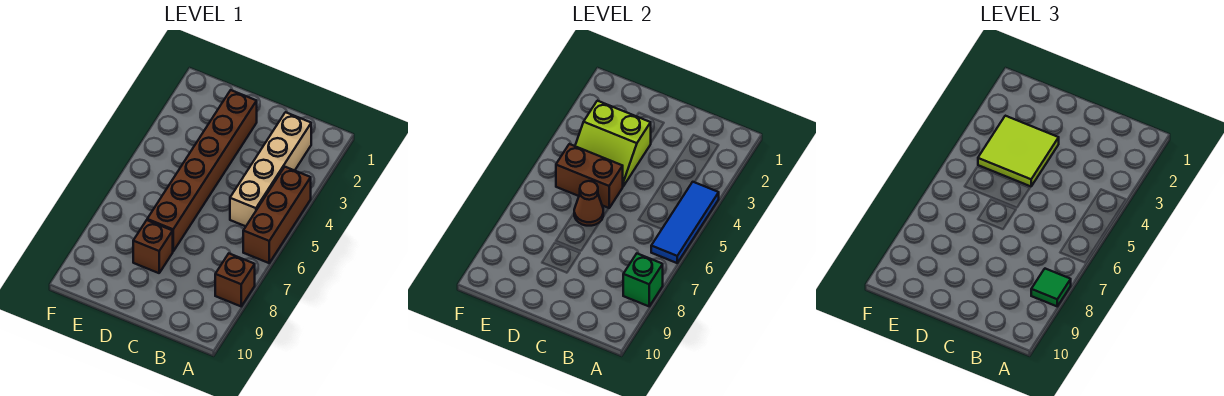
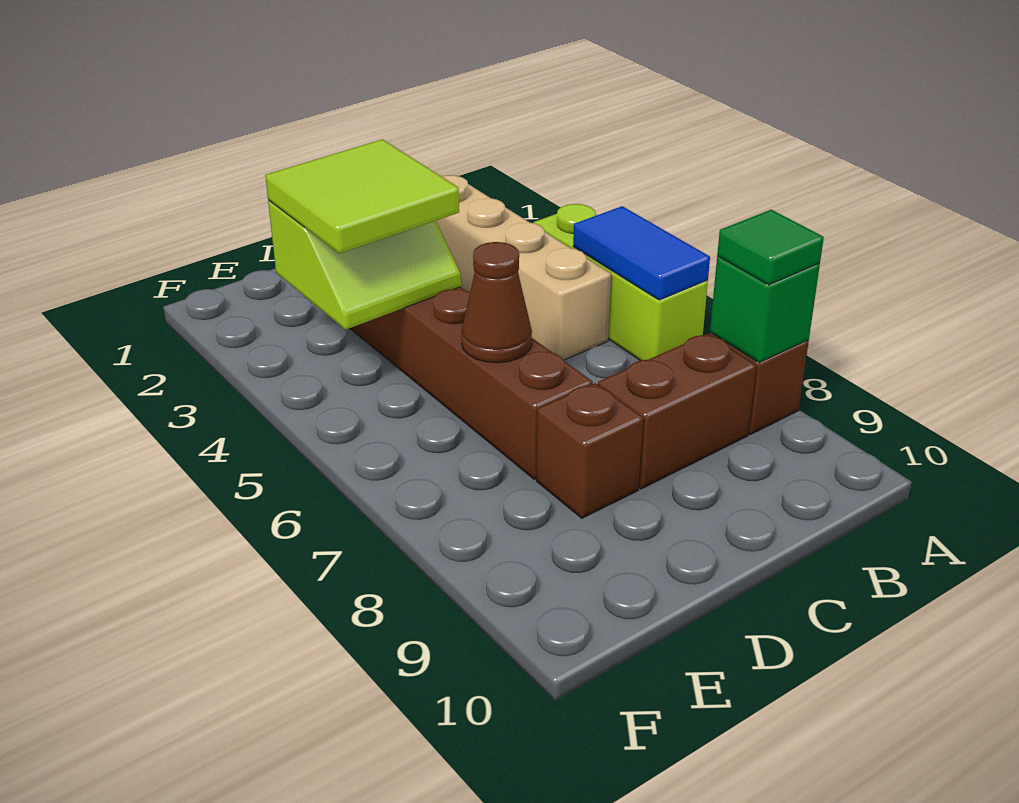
brown brick A4:A6 level 1 -> lime brick A4:A6 level 1
blue tile A4:A6 level 2 -> blue tile A5:A6 level 2
brown brick D5:E5 level 2 -> brown brick B8:C8 level 1

